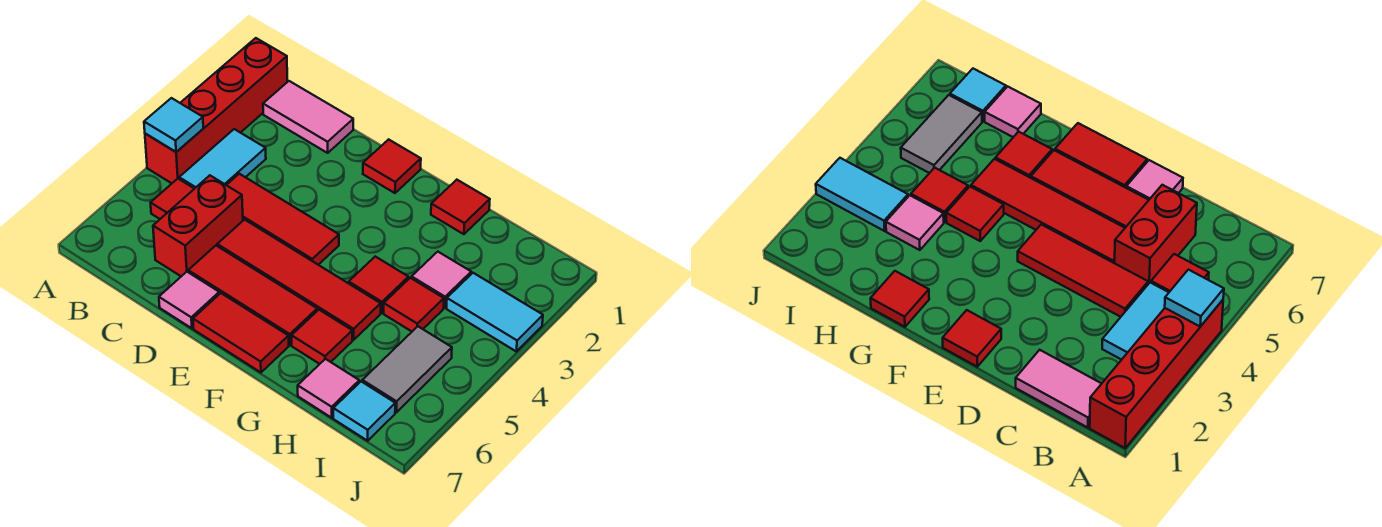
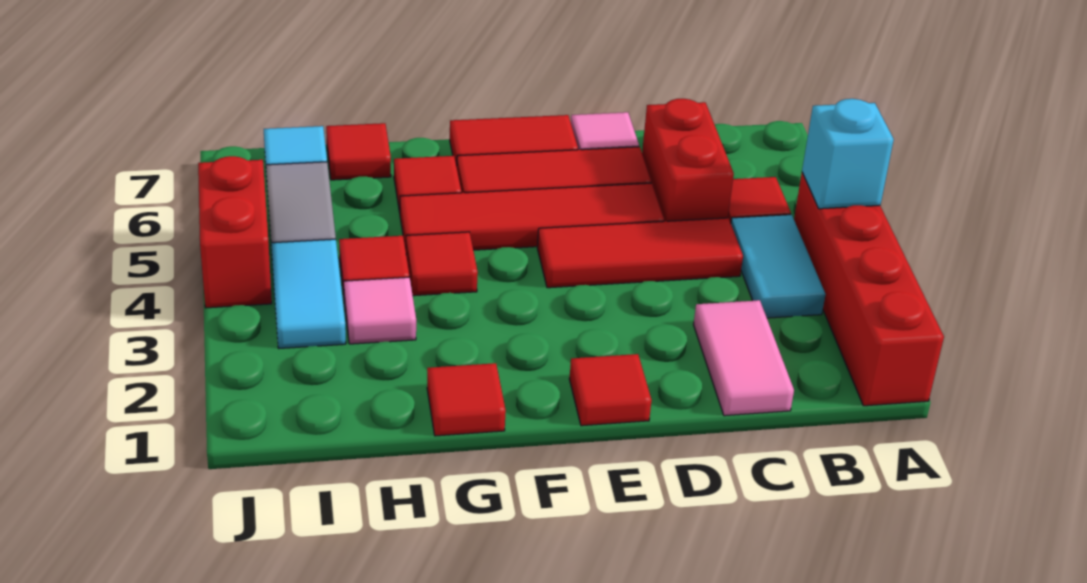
cyan tile A4 level 2 -> cyan brick A4 level 2
pink tile B1:C1 level 1 -> pink tile C1:C2 level 1
pink tile H7 level 1 -> red tile H7 level 1
cyan tile I3:J3 level 1 -> cyan tile I3:I4 level 1
none -> red brick J4:J5 level 1

